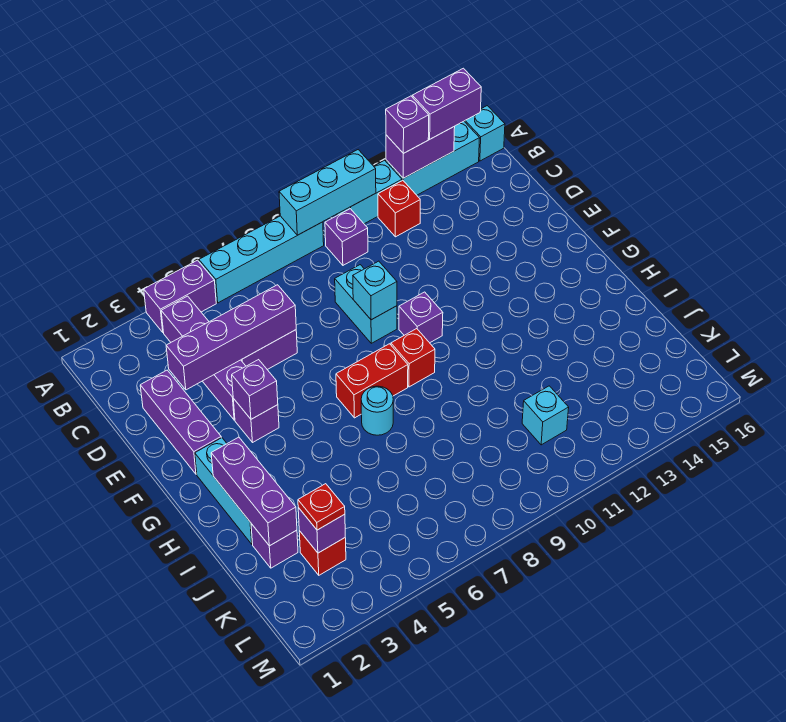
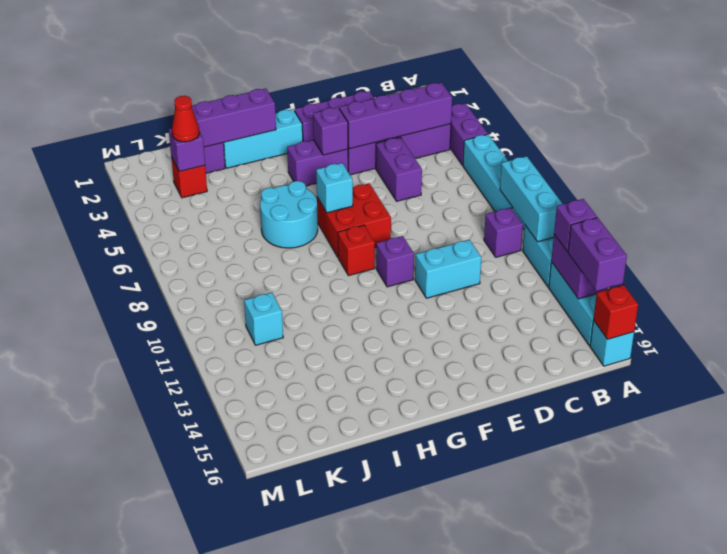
red brick B12 level 1 -> red brick A16 level 2
purple brick D3:D6 level 2 -> purple brick B4:E4 level 2
cyan brick D9:E9 level 1 -> cyan brick D11:E11 level 1
cyan brick E9 level 2 -> cyan brick G7 level 2
purple brick F4 level 1 -> purple brick F4:G4 level 1
red brick G7:G8 level 1 -> red brick F7:G8 level 1
cyan round brick H7 level 1 -> cyan round brick H6:I7 level 1
red plate K3 level 3 -> red cone K3 level 3

